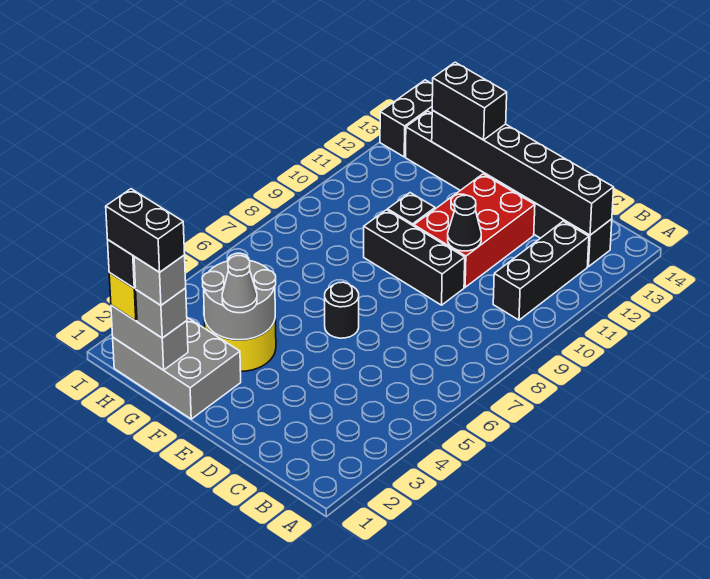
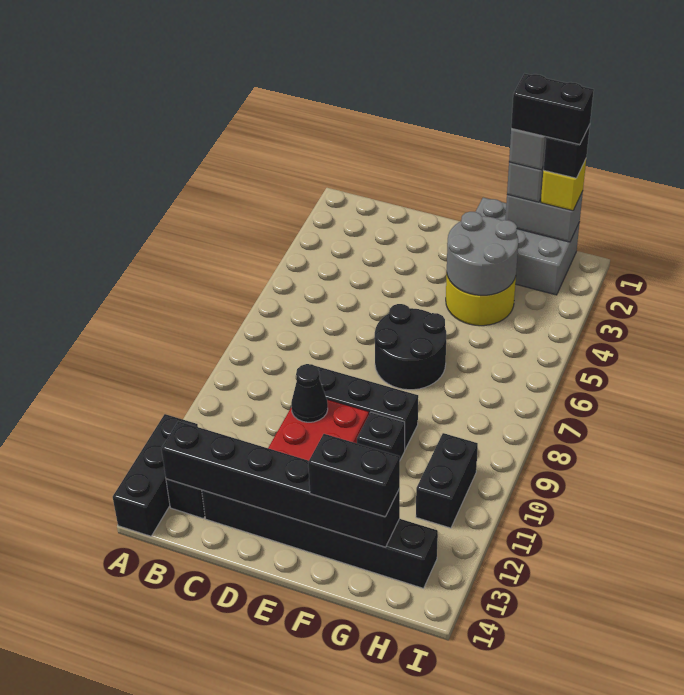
black brick B10:B12 level 1 -> black brick A12:A14 level 1
black round brick E6 level 1 -> black round brick E6:F7 level 1
grey cone F3 level 3 -> none
black brick I13:I14 level 1 -> black brick H10:H11 level 1

